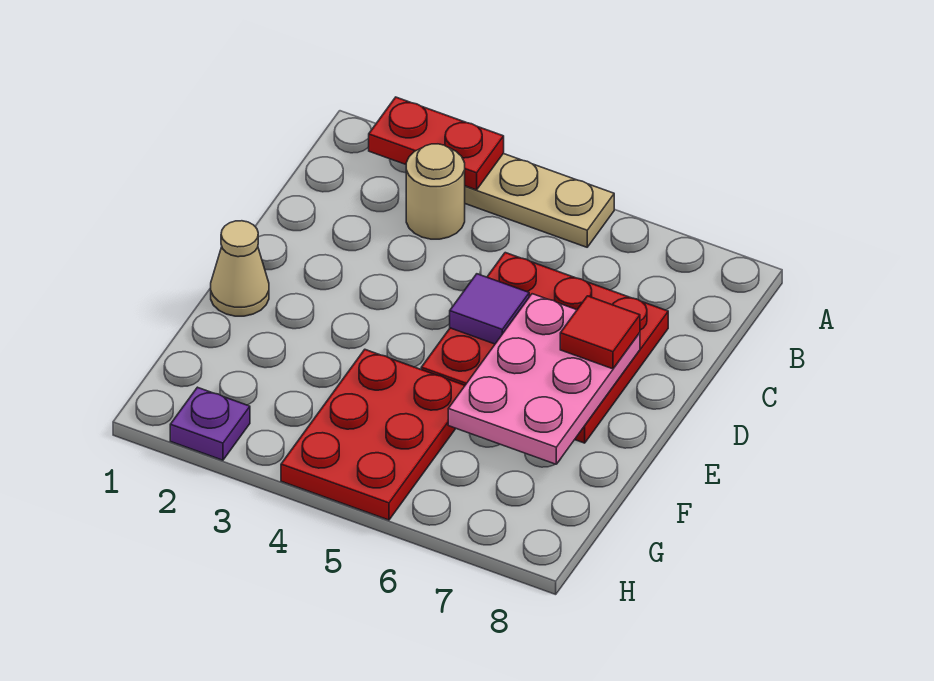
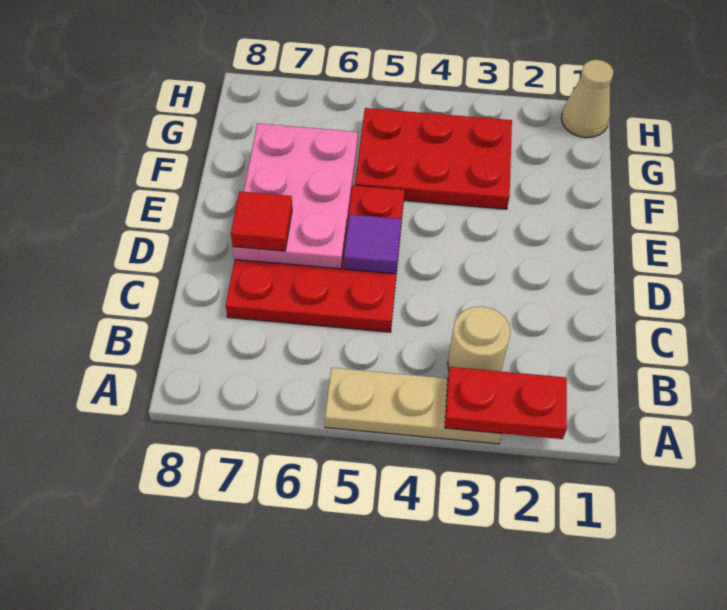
tan cone E1 level 1 -> tan cone H1 level 1
red plate F4:H5 level 1 -> red plate F3:G5 level 1
purple plate H2 level 1 -> none

